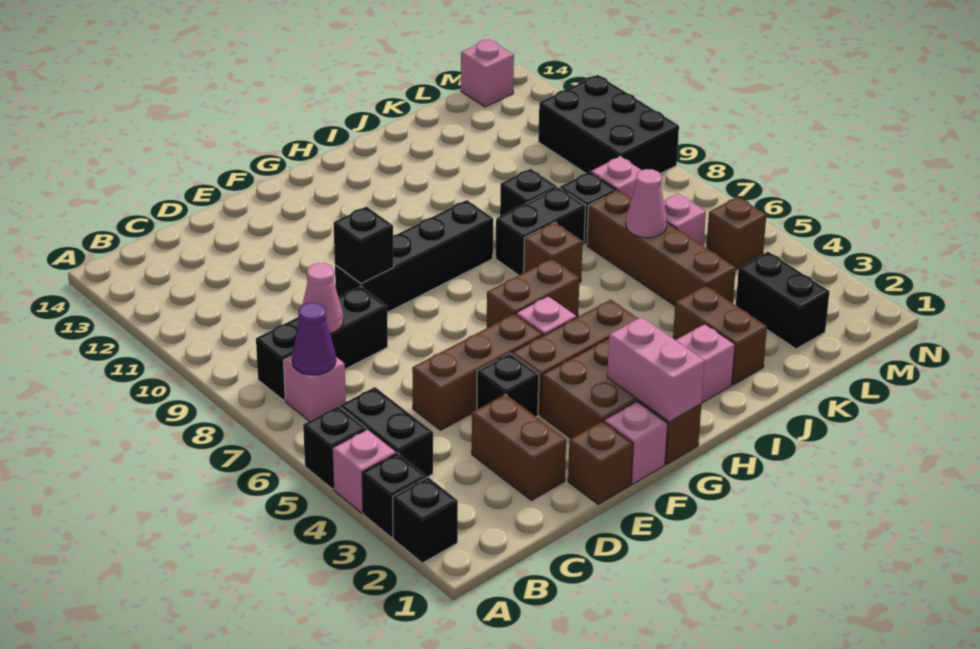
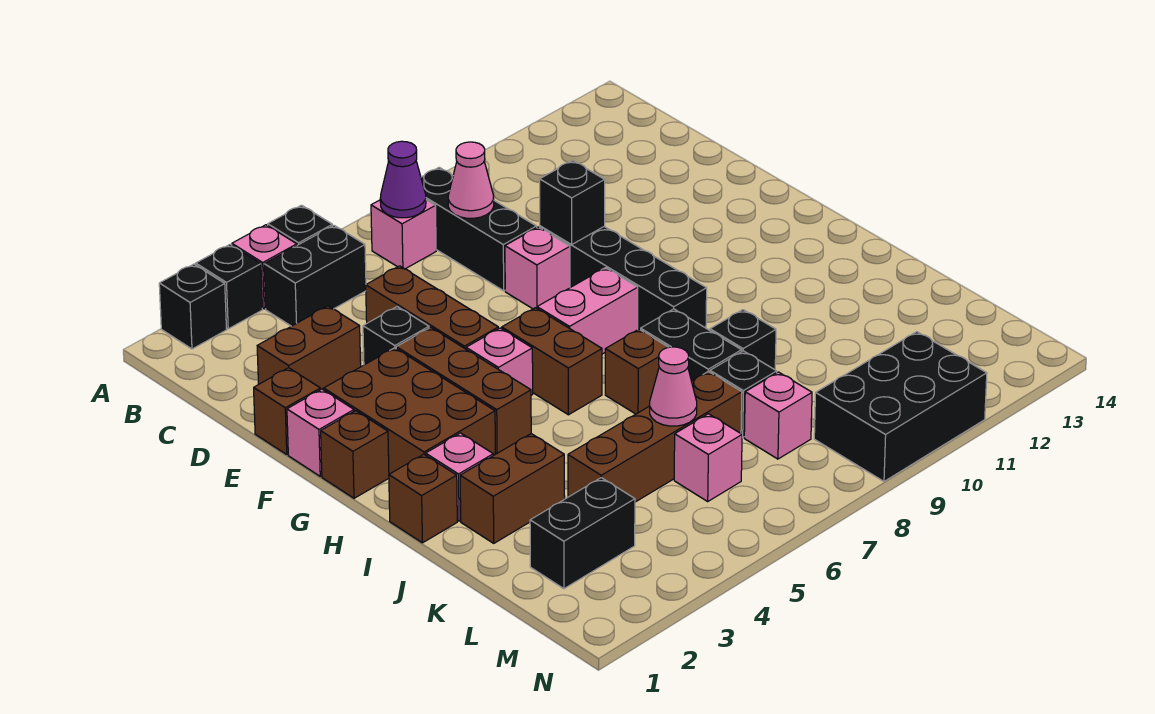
pink brick G1:G2 level 2 -> pink brick G7:G8 level 1
brown brick M5 level 1 -> brown brick I1 level 1
pink brick M14 level 1 -> pink brick E8 level 1

